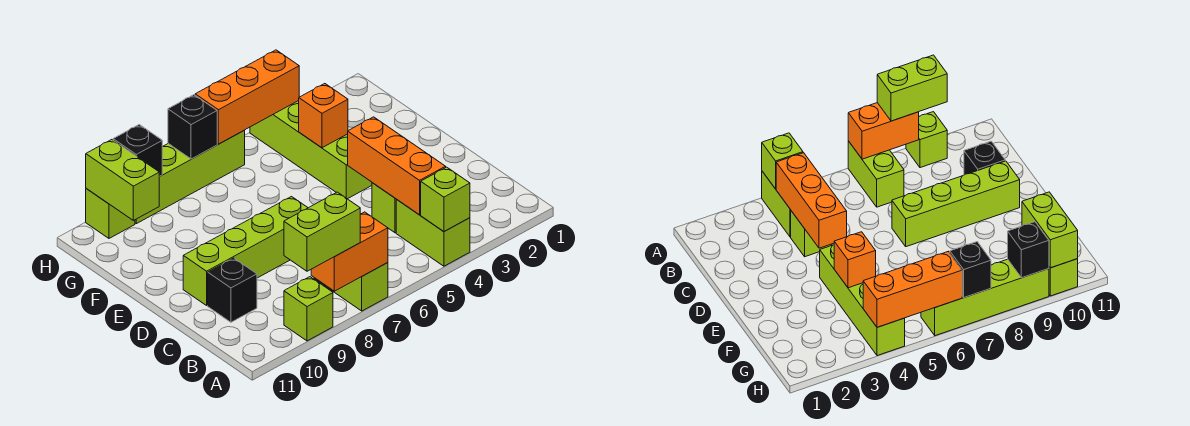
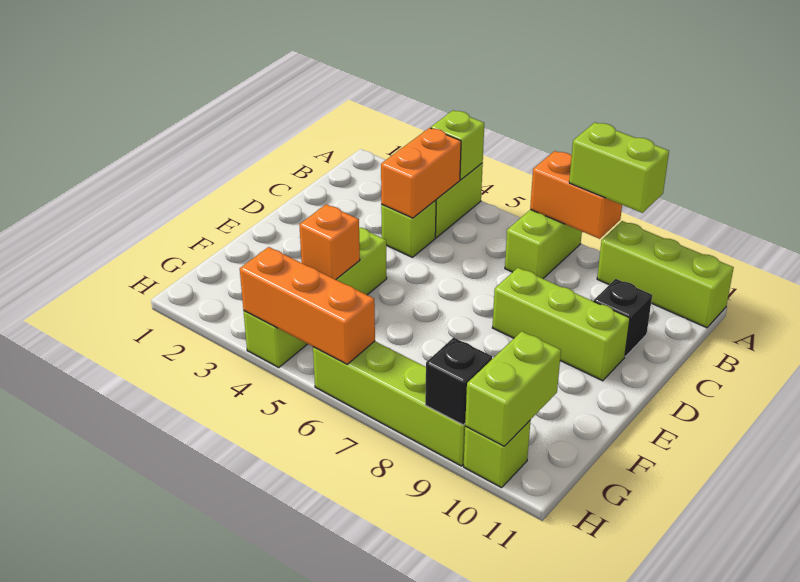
lime brick A9 level 1 -> lime brick A9:A11 level 1
orange brick B4:D4 level 2 -> orange brick B4:C4 level 2
lime brick D7:D10 level 1 -> lime brick D8:D10 level 1
black brick H7 level 2 -> none

